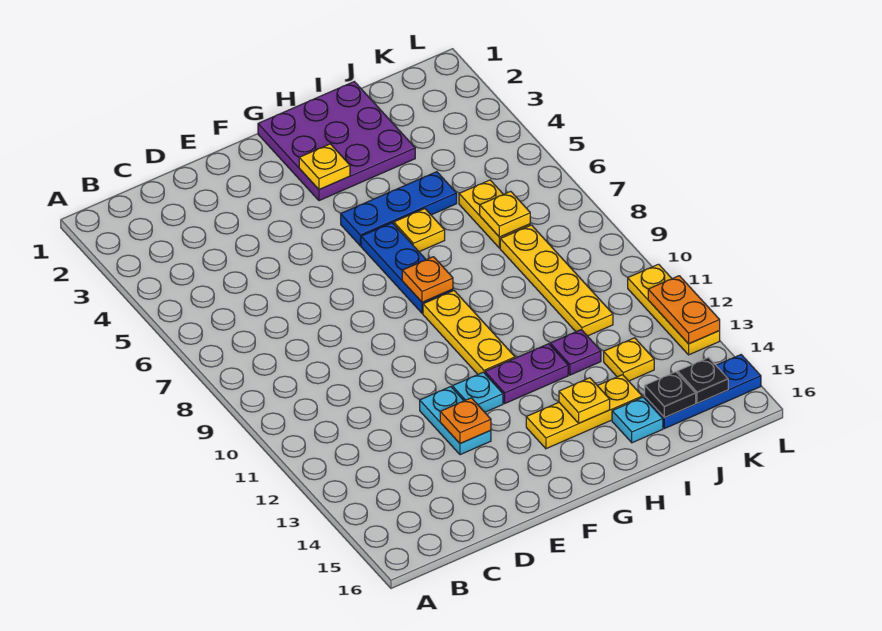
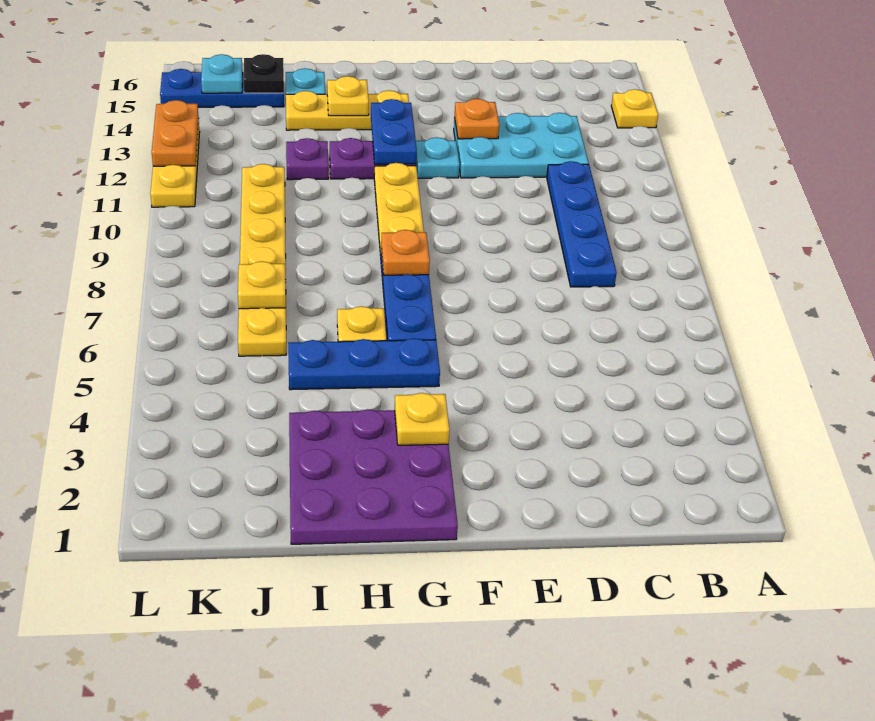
none -> blue plate C8:C11 level 1
cyan plate E12:E13 level 1 -> cyan plate C12:E13 level 1
none -> blue plate G12:G13 level 2
yellow plate J13 level 1 -> yellow plate A14 level 1
black plate K15 level 2 -> cyan plate K15 level 2

